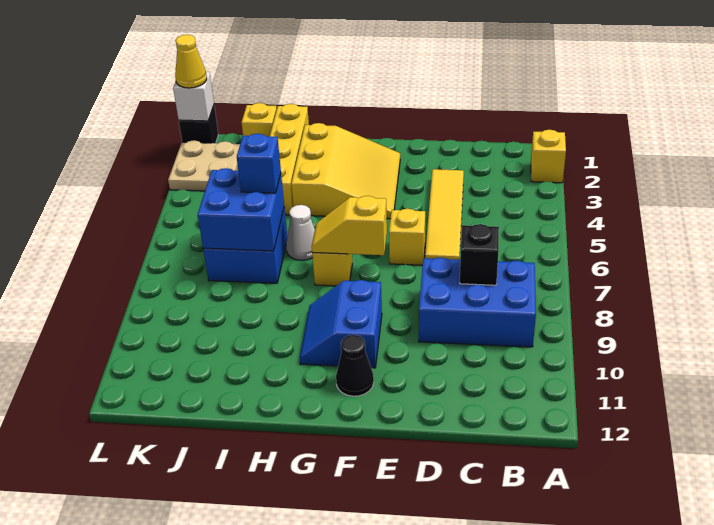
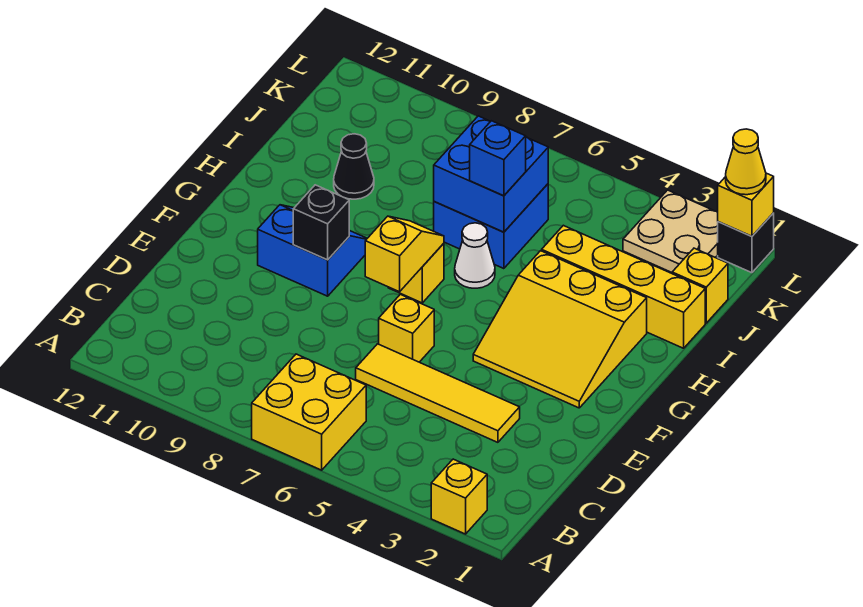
none -> yellow brick A6:B7 level 1
blue brick B8:D9 level 1 -> none
black brick C8 level 2 -> black brick F9 level 2
black cone F11 level 1 -> black cone I10 level 1
white brick L1 level 2 -> yellow brick L1 level 2

